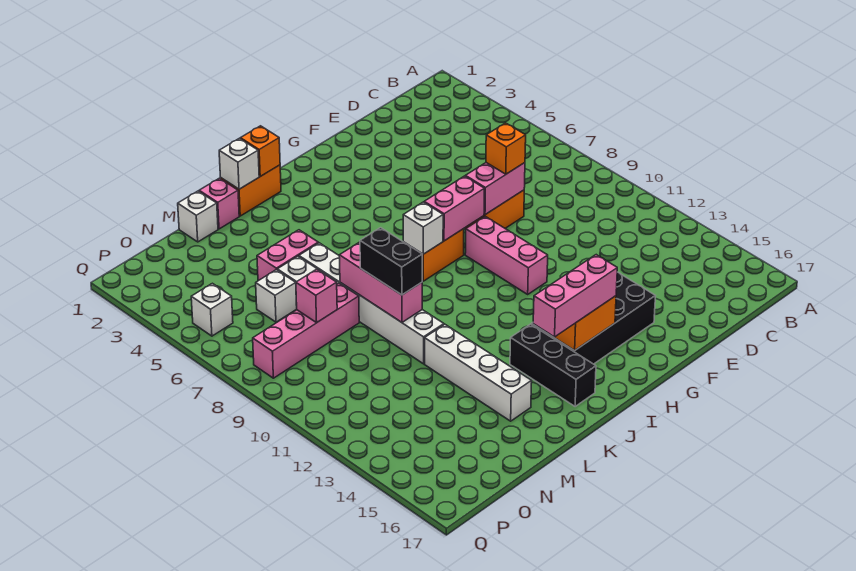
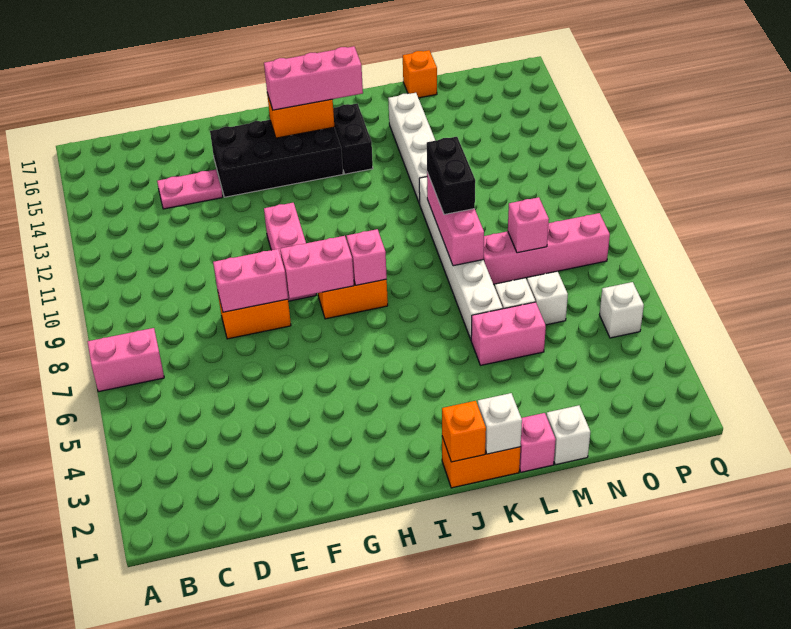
none -> pink brick A7:B7 level 1
none -> pink plate D14:E14 level 1
orange brick E8 level 3 -> orange brick M17 level 1
white brick I8 level 2 -> pink brick I8 level 2
black brick J14:J16 level 1 -> black brick J14:J15 level 1

